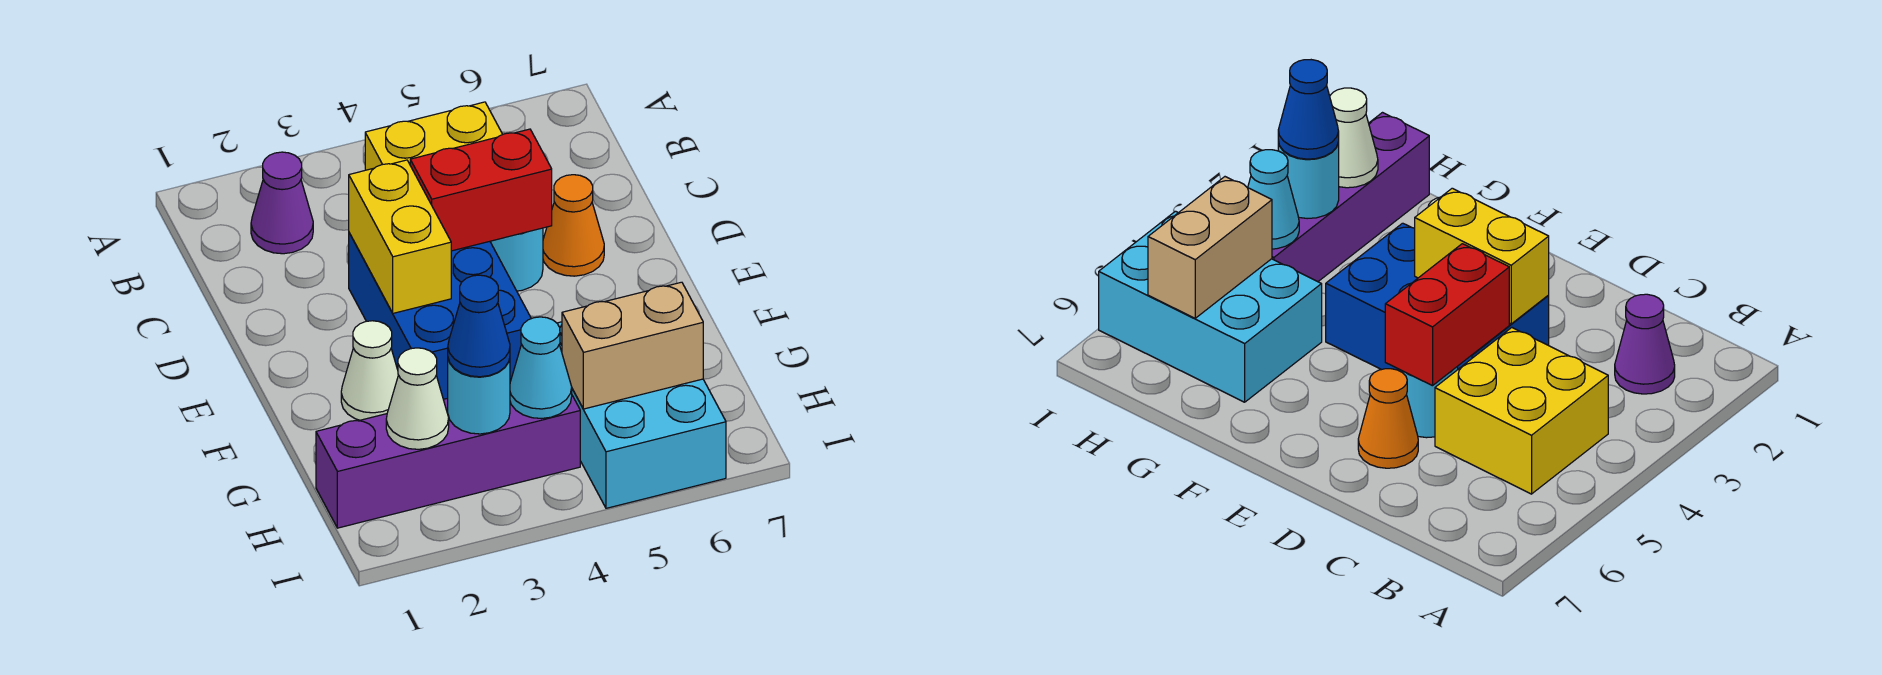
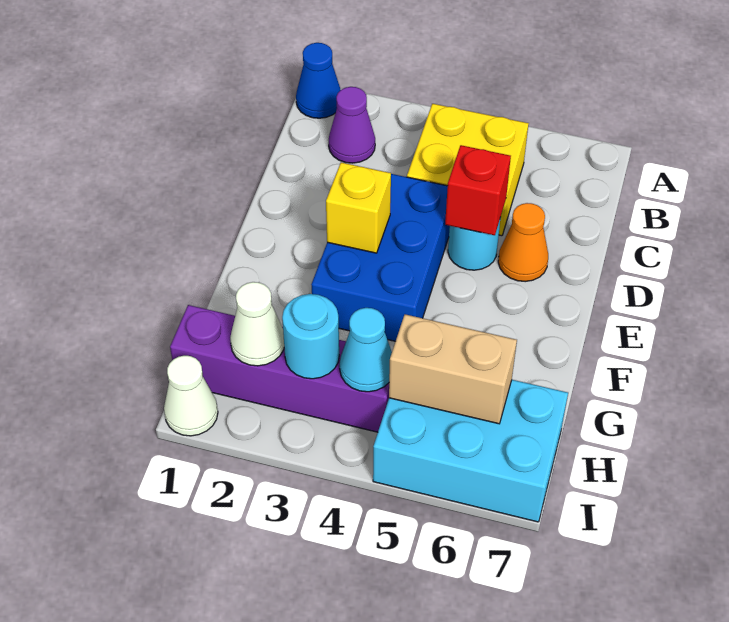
yellow brick D3:E3 level 2 -> yellow brick E3 level 2
red brick D4:D5 level 2 -> red brick D5 level 2
white cone F2 level 1 -> white cone I1 level 1
cyan brick G5:I6 level 1 -> cyan brick H5:I7 level 1
blue cone H3 level 3 -> blue cone A1 level 1

